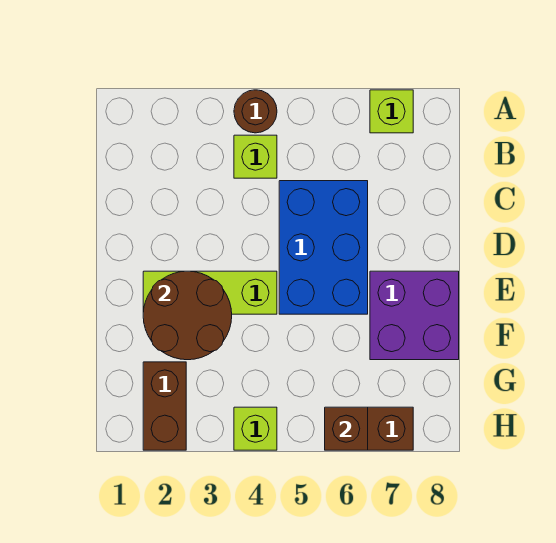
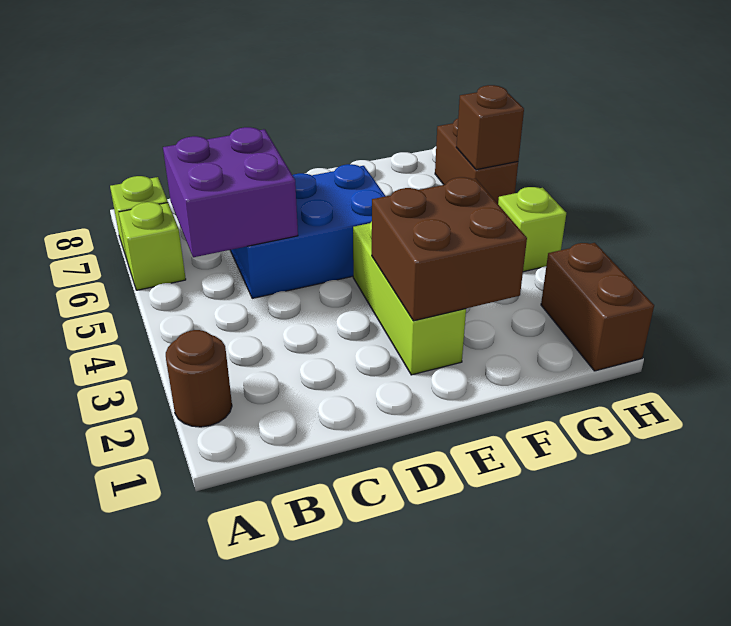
brown round brick A4 level 1 -> brown round brick A2 level 1
lime brick B4 level 1 -> lime brick A6 level 1
brown round brick E2:F3 level 2 -> brown brick E2:F3 level 2
purple brick E7:F8 level 1 -> purple brick B5:C6 level 2
brown brick G2:H2 level 1 -> brown brick H1:H2 level 1

